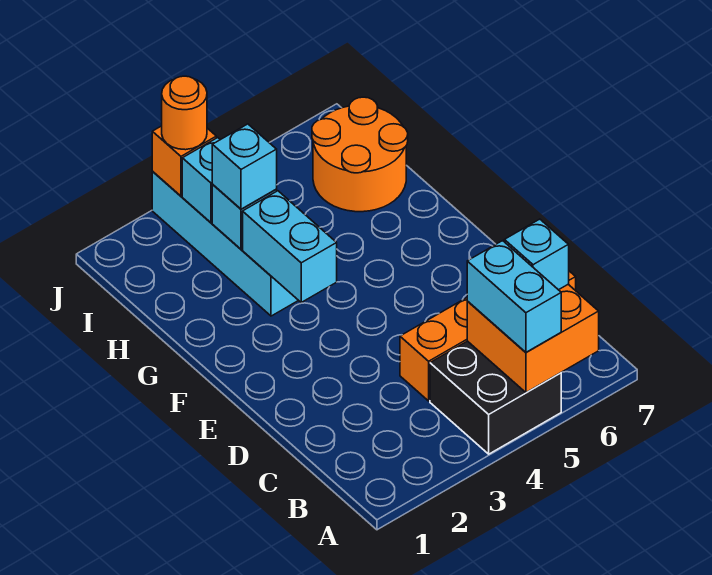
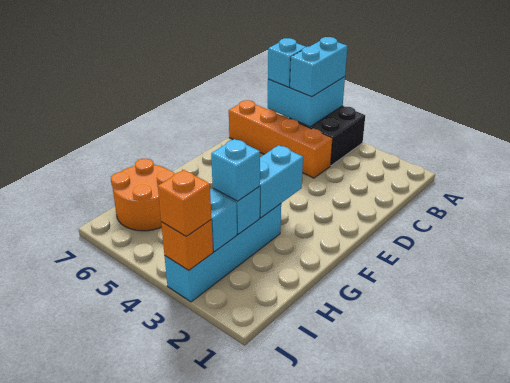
orange brick A5:B6 level 2 -> cyan brick A5:B6 level 2
orange round brick J3 level 3 -> orange brick J3 level 3

